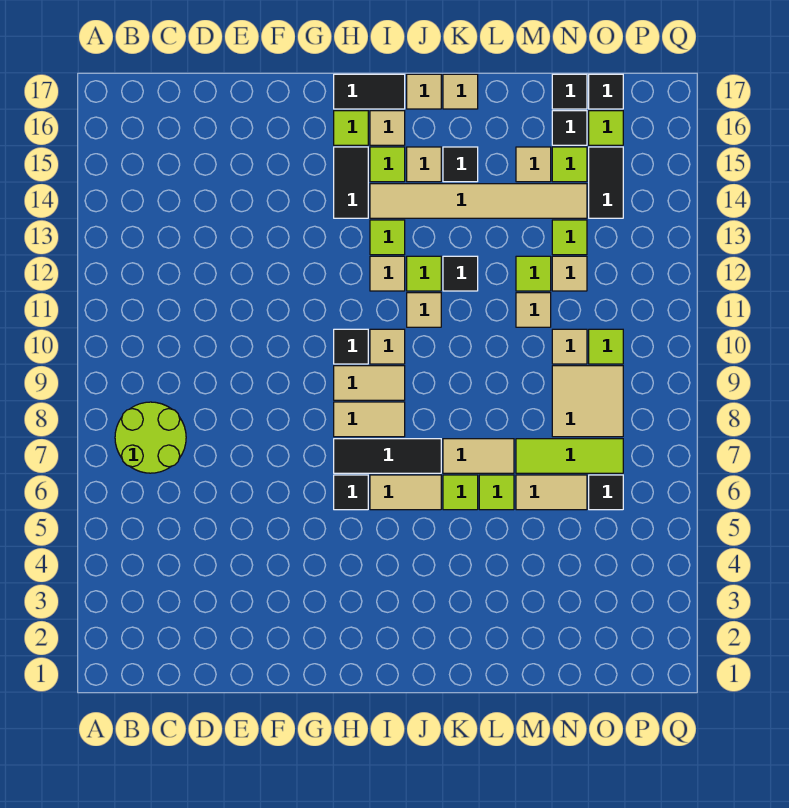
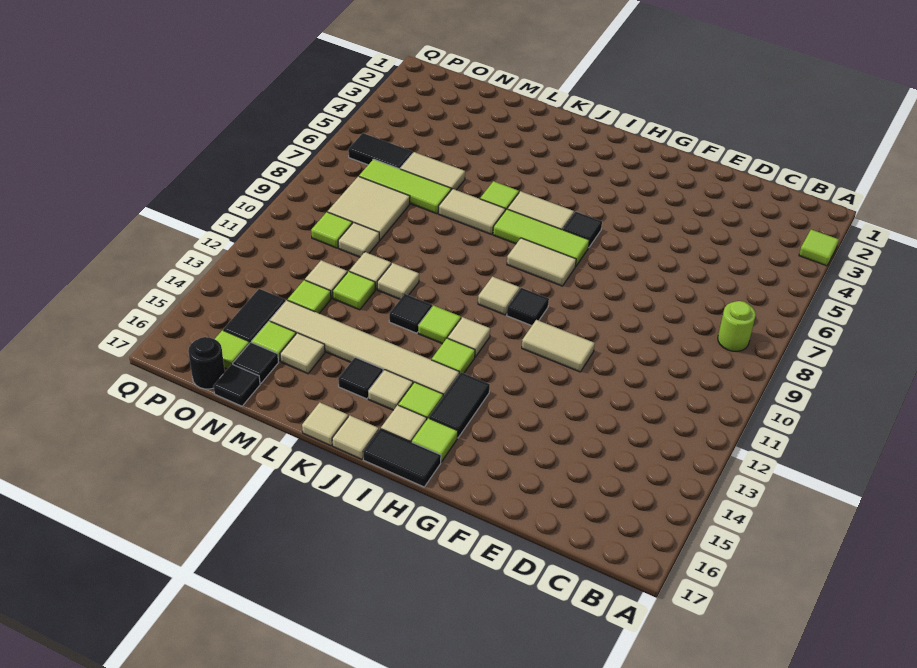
lime round brick B7:C8 level 1 -> lime round brick B8 level 1
black tile H7:J7 level 1 -> lime tile H7:J7 level 1
tan tile H9:I9 level 1 -> tan tile F11:G11 level 1
tan tile J11 level 1 -> tan tile L11 level 1
lime tile L6 level 1 -> lime tile A3 level 1
black tile O6 level 1 -> black tile O6:P6 level 1
black tile O17 level 1 -> black round brick O17 level 1

